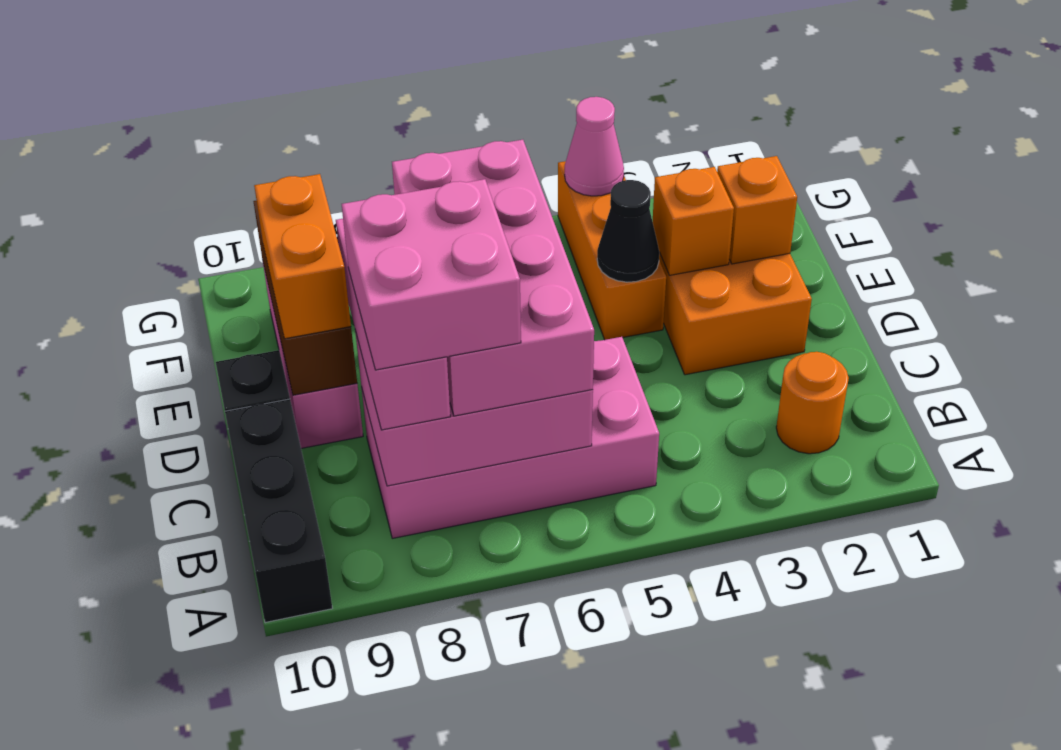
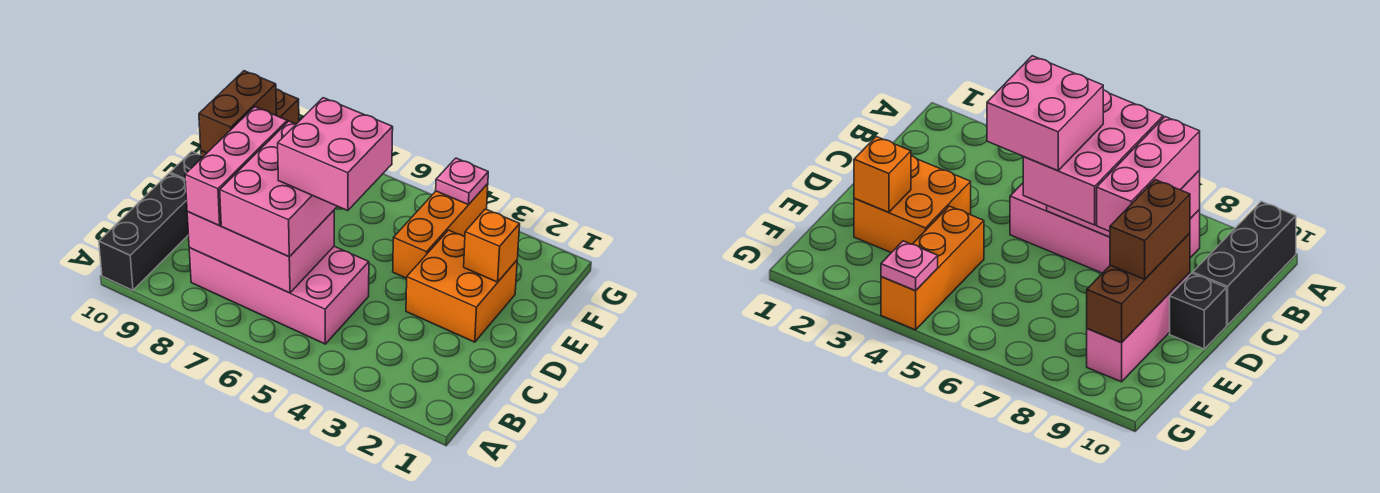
orange round brick B2 level 1 -> none
pink brick B6:E7 level 3 -> pink brick B6:D7 level 3
pink brick B7:C8 level 4 -> pink brick C5:D6 level 4
orange brick D9:E9 level 3 -> brown brick D9:E9 level 3
orange brick E3 level 2 -> none
black cone E4 level 2 -> none
pink cone G4 level 2 -> pink plate G4 level 2

